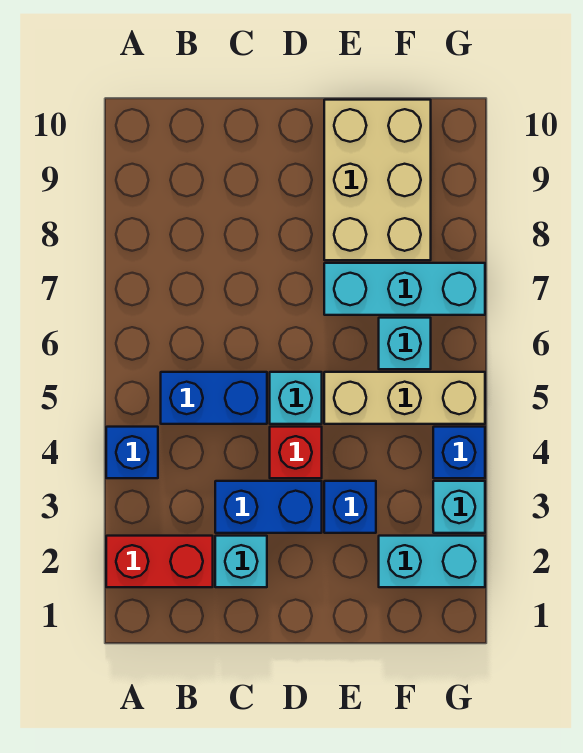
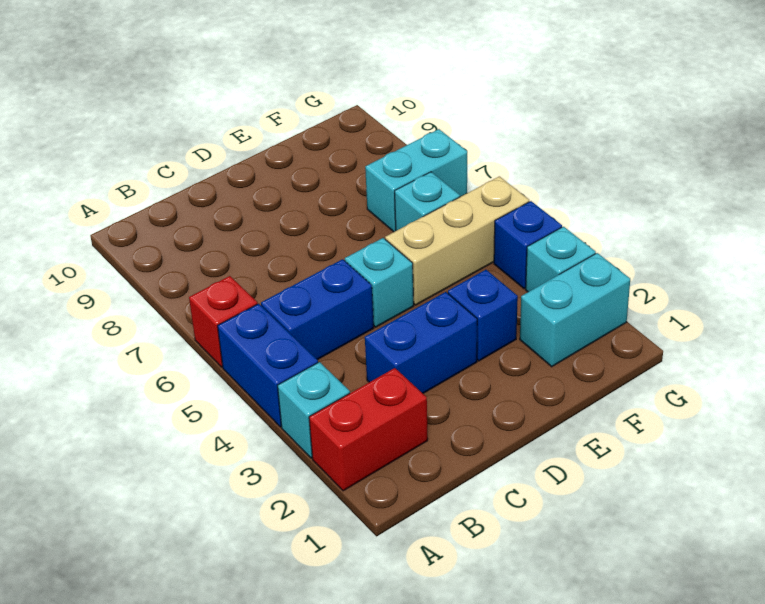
blue brick A4 level 1 -> blue brick A4:A5 level 1
cyan brick C2 level 1 -> cyan brick A3 level 1
red brick D4 level 1 -> red brick A6 level 1
cyan brick E7:G7 level 1 -> cyan brick F7:G7 level 1
tan brick E8:F10 level 1 -> none

